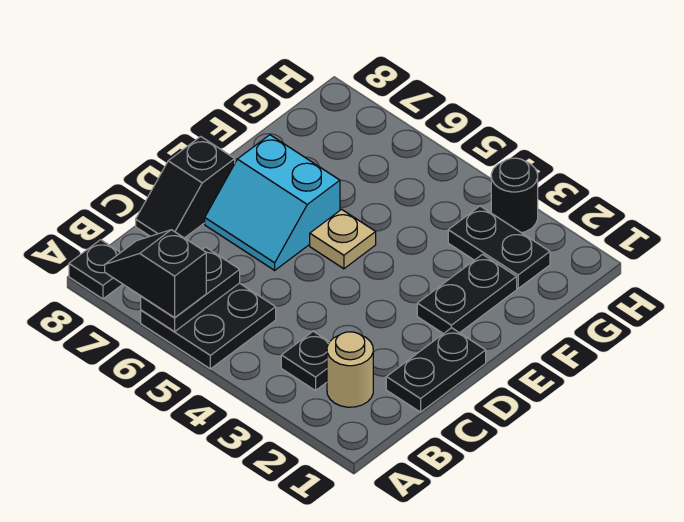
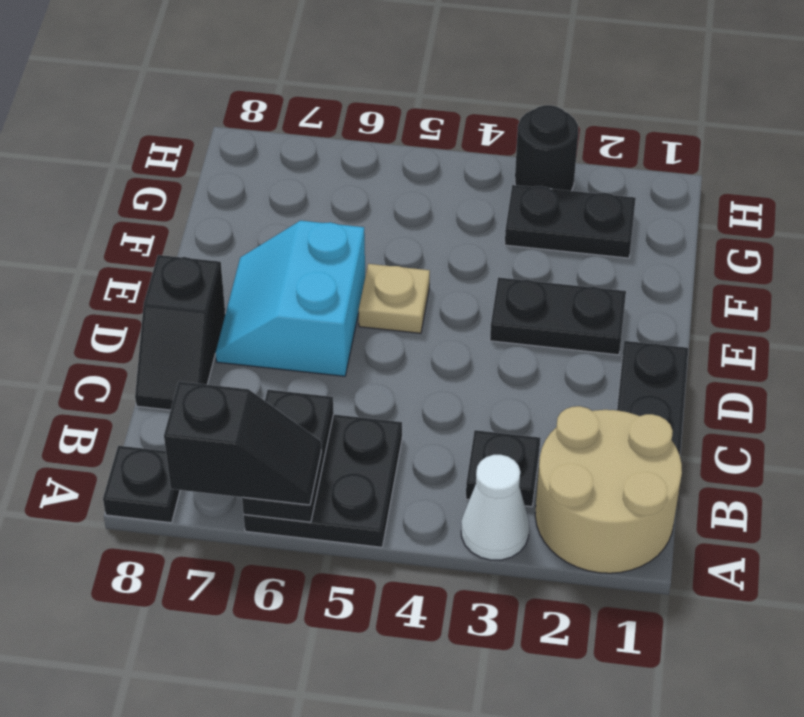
none -> white cone A3 level 1
black slope A6:A7 level 3 top 6 -> black slope A6:A7 level 3 top 7
tan round brick B2 level 1 -> tan round brick A1:B2 level 1
cyan slope D6:E7 level 1 top E -> cyan slope D6:E7 level 1 top 6
black plate E2:F2 level 1 -> black plate E2:E3 level 1

